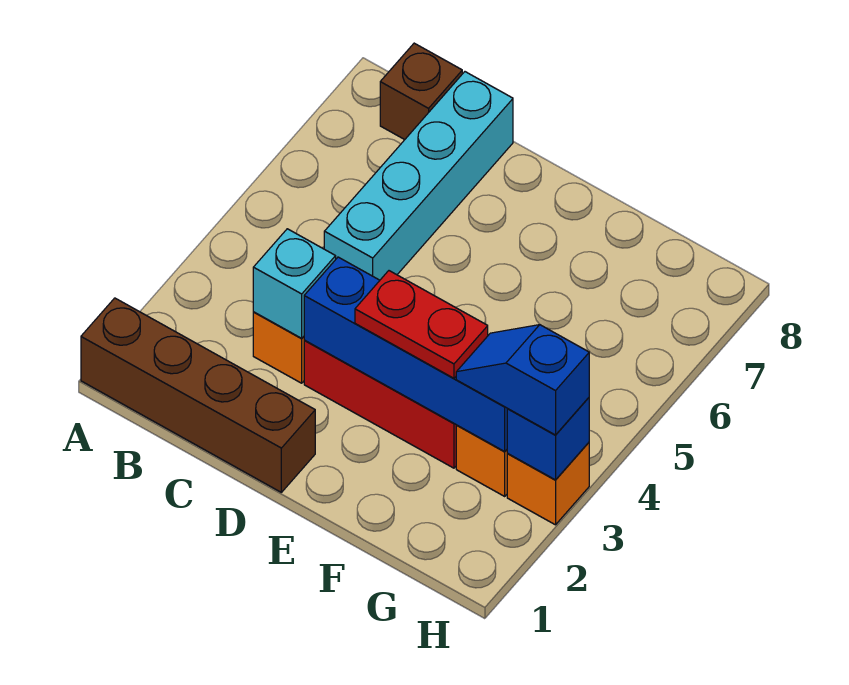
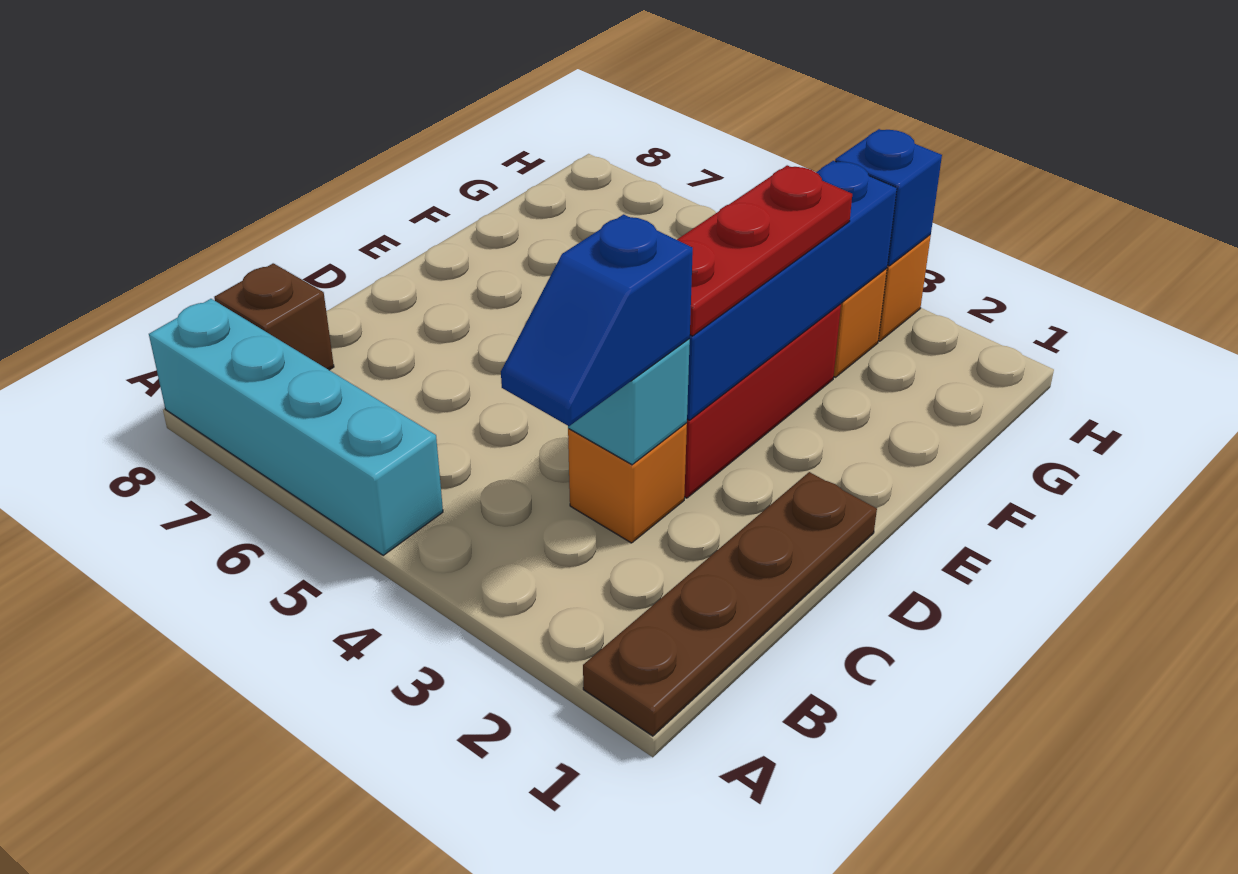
brown brick A1:D1 level 1 -> brown plate A1:D1 level 1
cyan brick C5:C8 level 1 -> cyan brick A5:A8 level 1
red plate E3:F3 level 3 -> red plate D3:F3 level 3
blue slope G3:H3 level 3 top H -> blue slope B3:C3 level 3 top C

